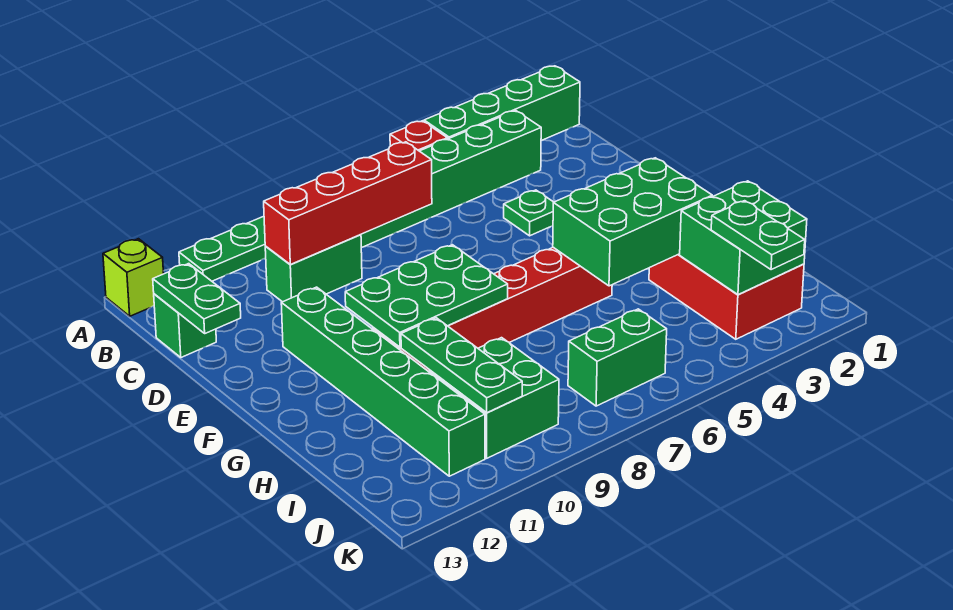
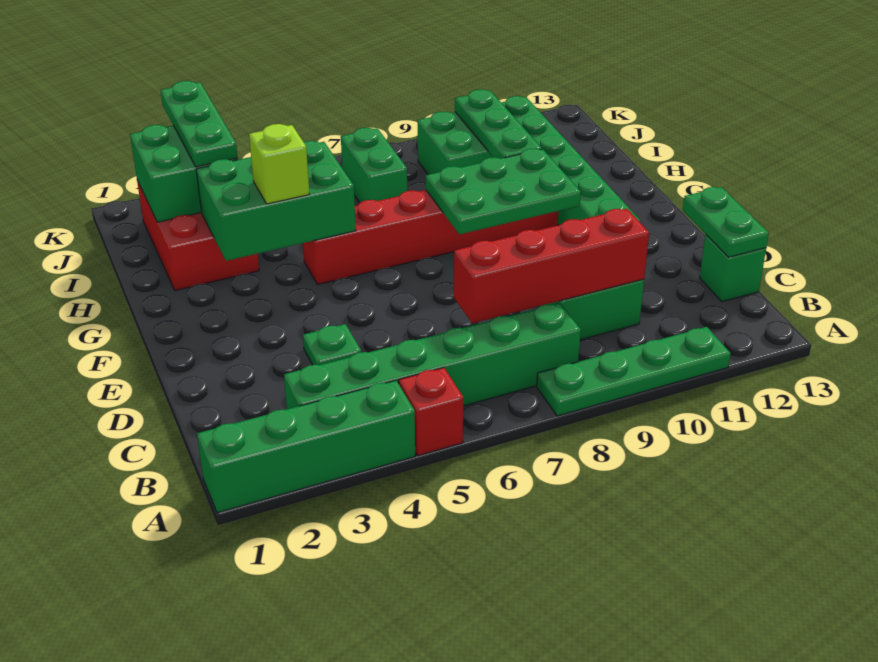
lime brick A13 level 1 -> lime brick G4 level 3
green plate J3:K3 level 3 -> green plate I3:K3 level 3
green brick J6:J7 level 1 -> green brick I7:J7 level 1

